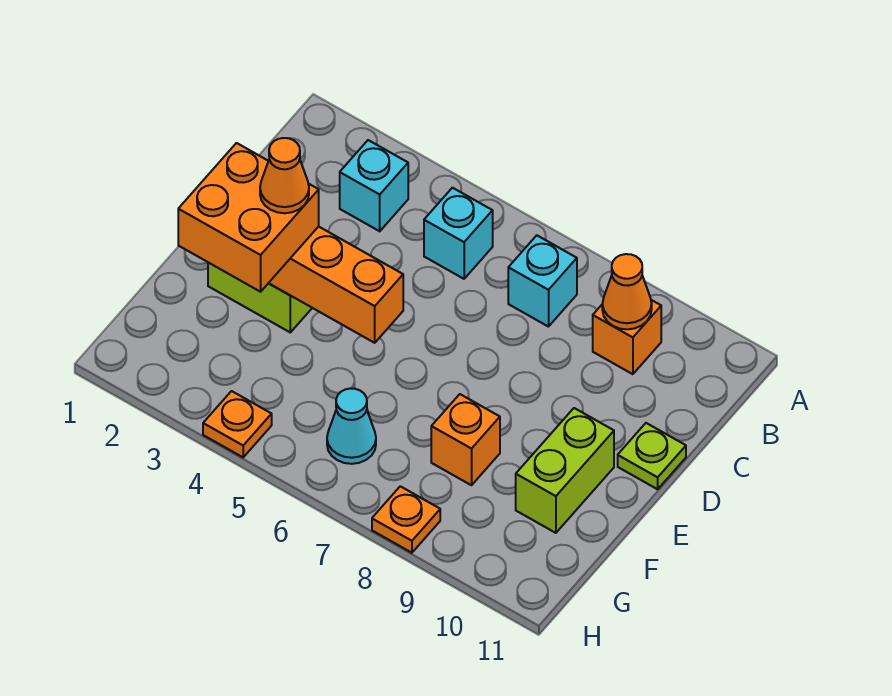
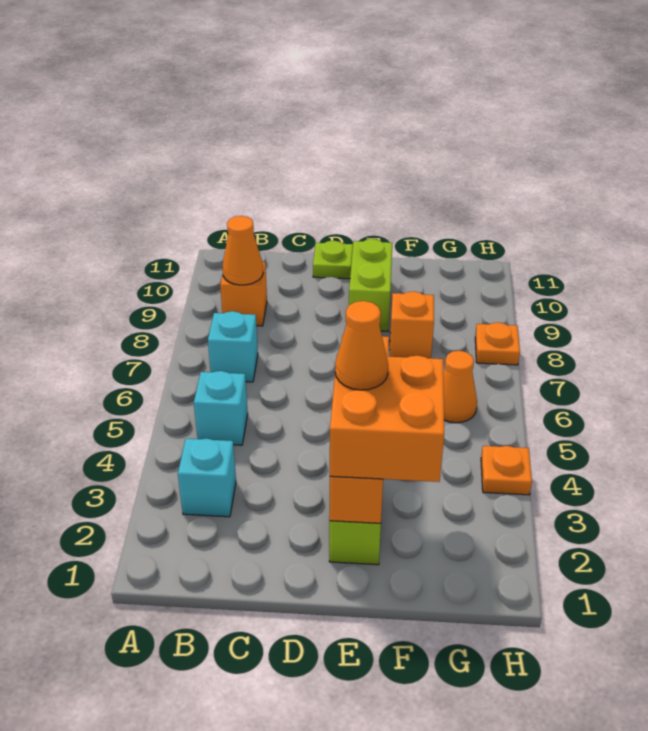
lime brick E10:F10 level 1 -> lime brick E9:E10 level 1
cyan cone G6 level 1 -> orange cone G6 level 1

